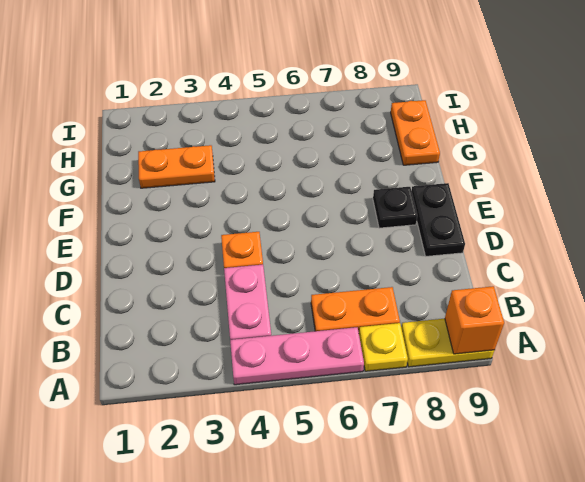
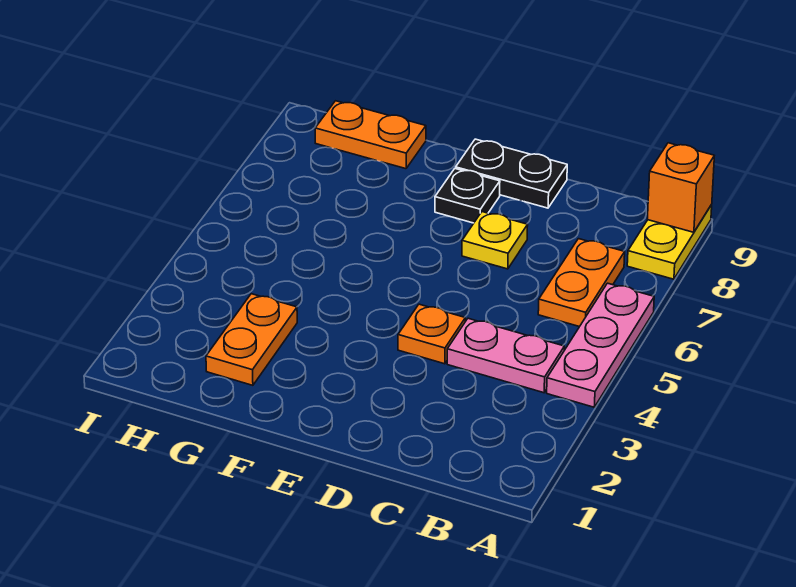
yellow plate A7 level 1 -> yellow plate D7 level 1

